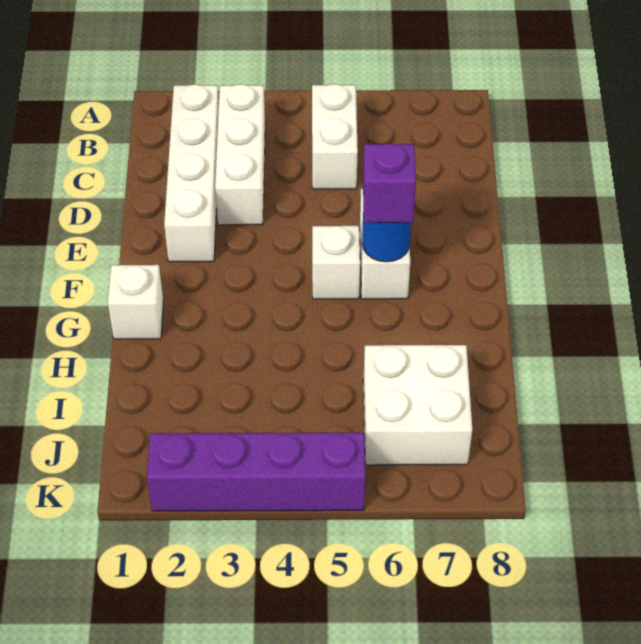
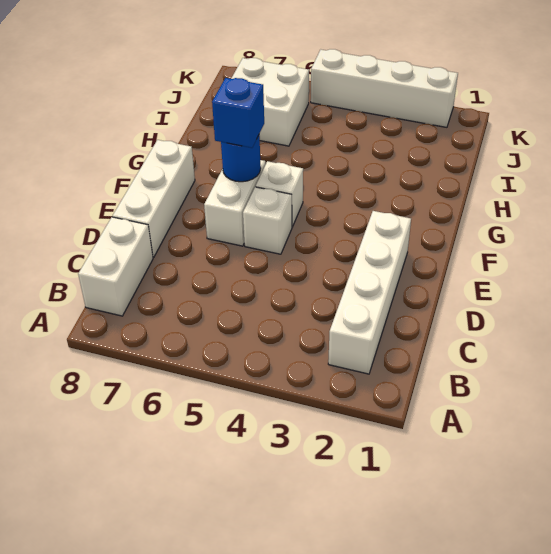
white brick B3:D3 level 1 -> white brick D8:F8 level 1
white brick B5:C5 level 1 -> white brick B8:C8 level 1
purple brick F6 level 3 -> blue brick F6 level 3
white brick G1 level 1 -> white brick E5 level 1
purple brick K2:K5 level 1 -> white brick K2:K5 level 1

